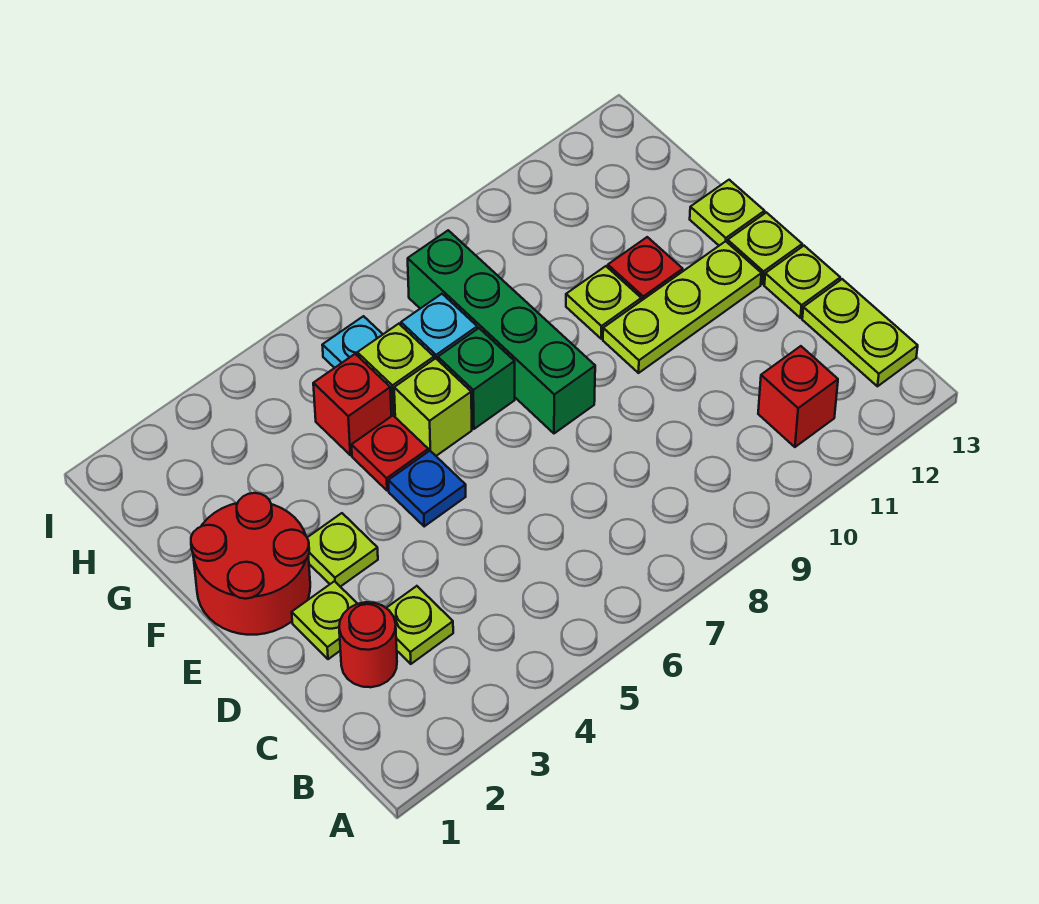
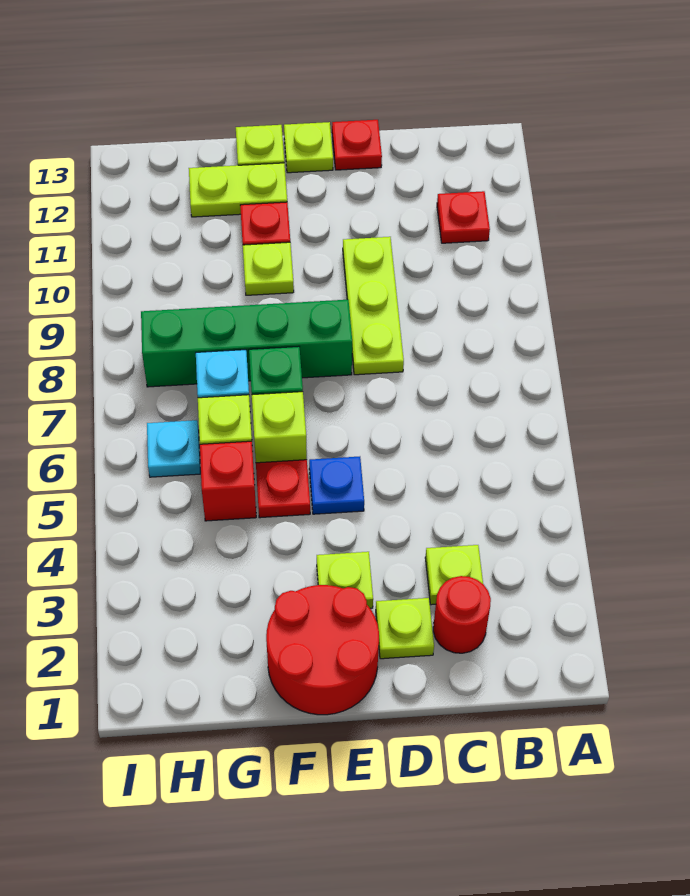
red brick B11 level 1 -> red plate B11 level 1
lime plate B13:C13 level 1 -> lime plate F12:G12 level 1
lime plate D13 level 1 -> red plate D13 level 1
lime plate E10:E12 level 1 -> lime plate D8:D10 level 1

